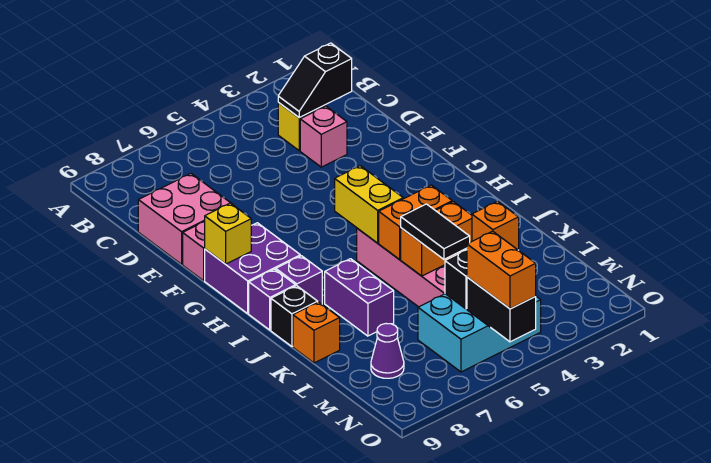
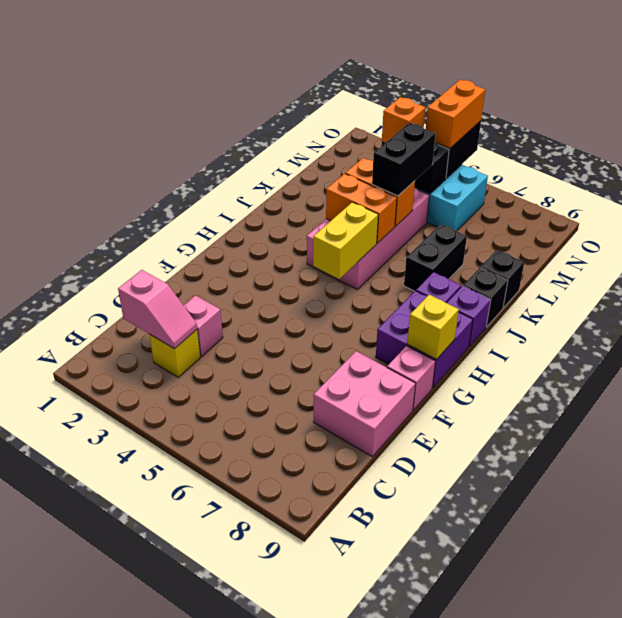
black slope C2:C3 level 2 top 2 -> pink slope C2:C3 level 2 top 2
purple brick J7:K7 level 1 -> black brick J7:K7 level 1
black tile K5:L5 level 3 -> black brick K5:L5 level 3
orange brick K9 level 1 -> black brick K9 level 1
purple cone M8 level 1 -> none

